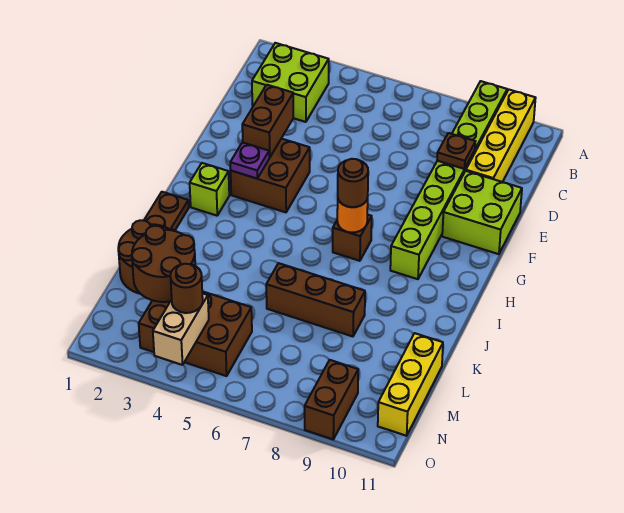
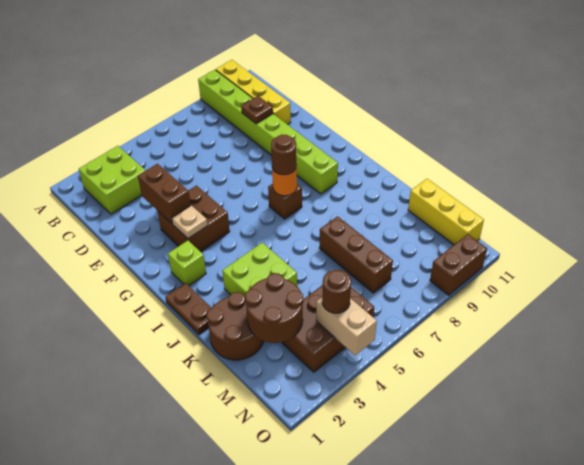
lime brick E10:F11 level 1 -> lime brick J3:K4 level 1
purple plate G3 level 2 -> tan plate G3 level 2
brown brick K6:K8 level 1 -> brown brick K7:M7 level 1
brown brick N9:O9 level 1 -> brown brick O9:O10 level 1

